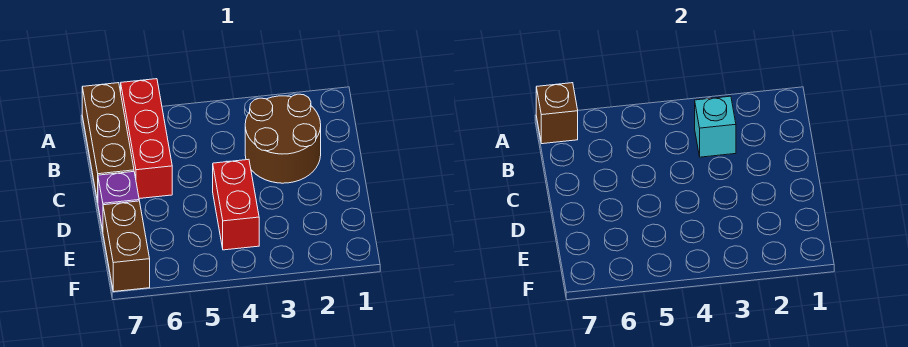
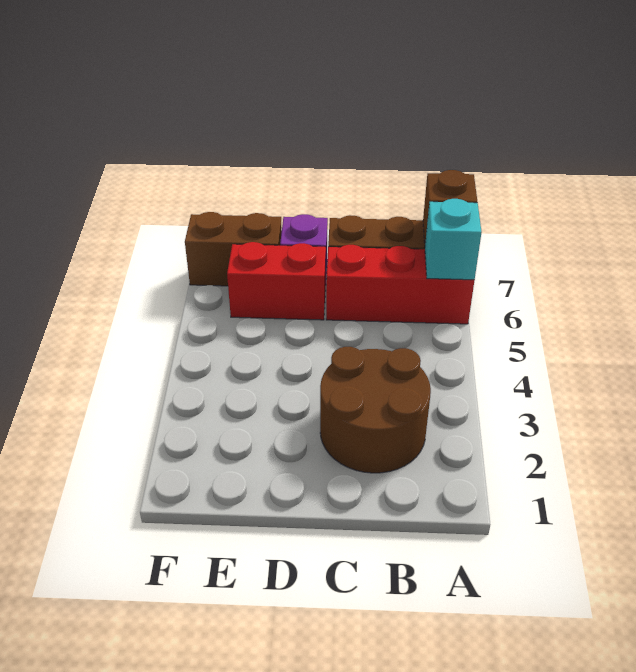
cyan brick B3 level 2 -> cyan brick A6 level 2
red brick D4:E4 level 1 -> red brick D6:E6 level 1

